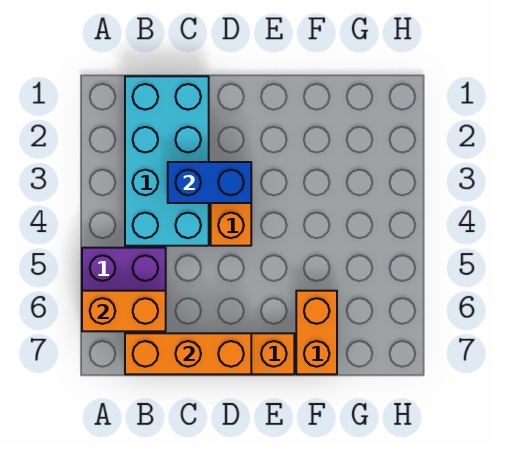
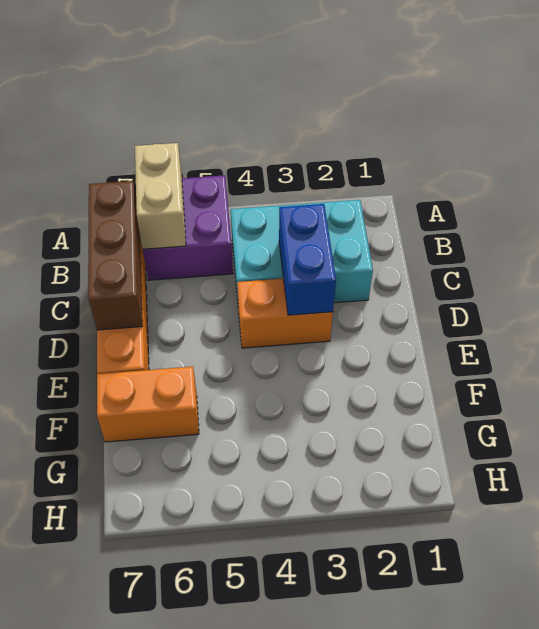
orange brick A6:B6 level 2 -> tan brick A6:B6 level 2
cyan brick B1:C4 level 1 -> cyan brick B2:C4 level 1
orange brick B7:D7 level 2 -> brown brick B7:D7 level 2

